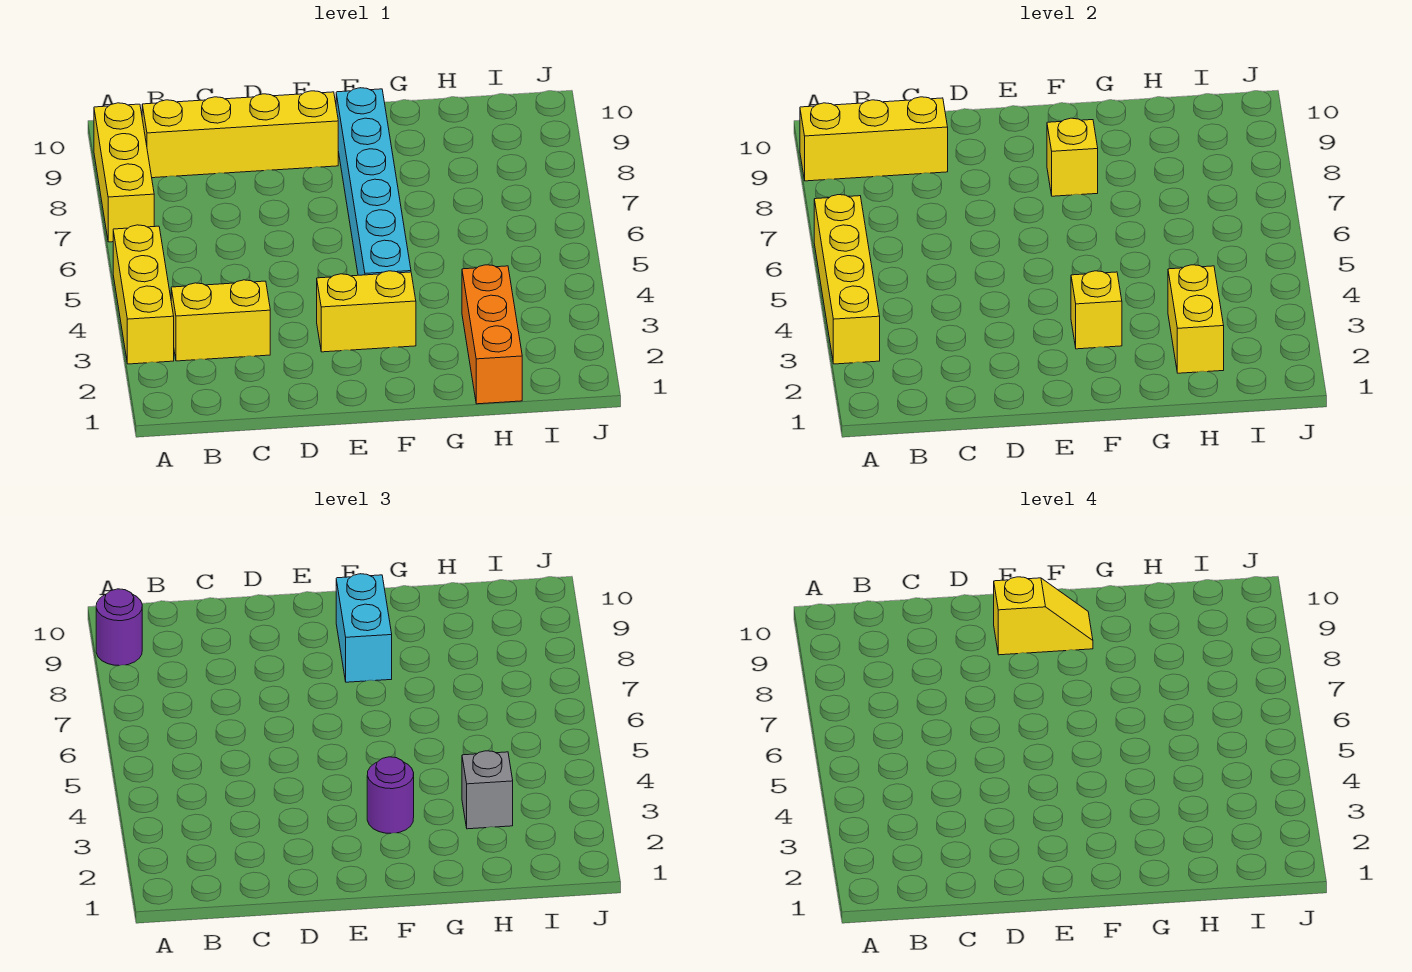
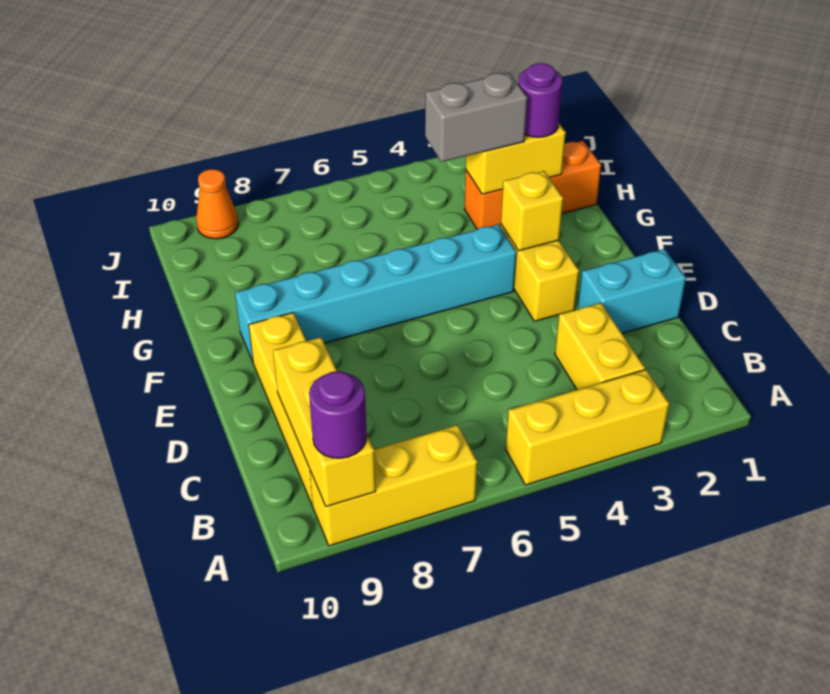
yellow brick A3:A6 level 2 -> none
yellow slope E9:F9 level 4 top E -> none
purple round brick F3 level 3 -> purple round brick H2 level 3
yellow brick F8 level 2 -> none
cyan brick F8:F9 level 3 -> cyan brick D1:D2 level 1
grey brick H3 level 3 -> grey brick H3:H4 level 3
none -> orange cone J9 level 1

